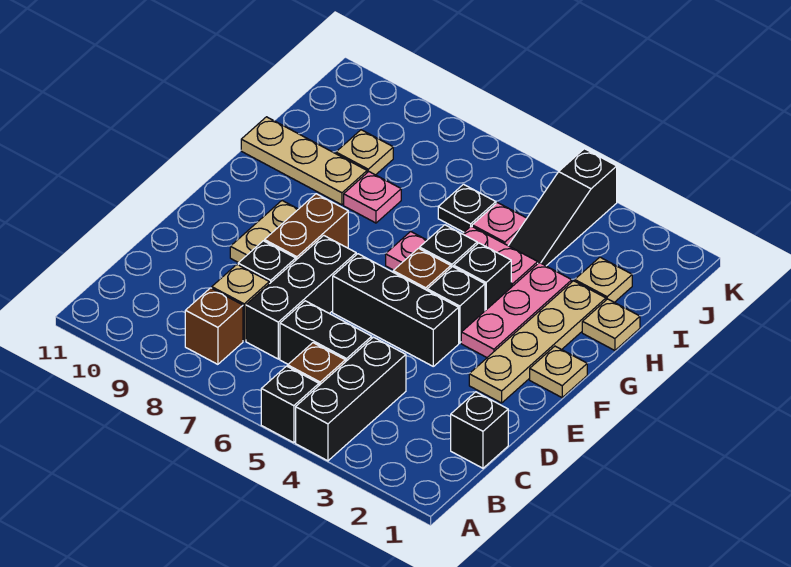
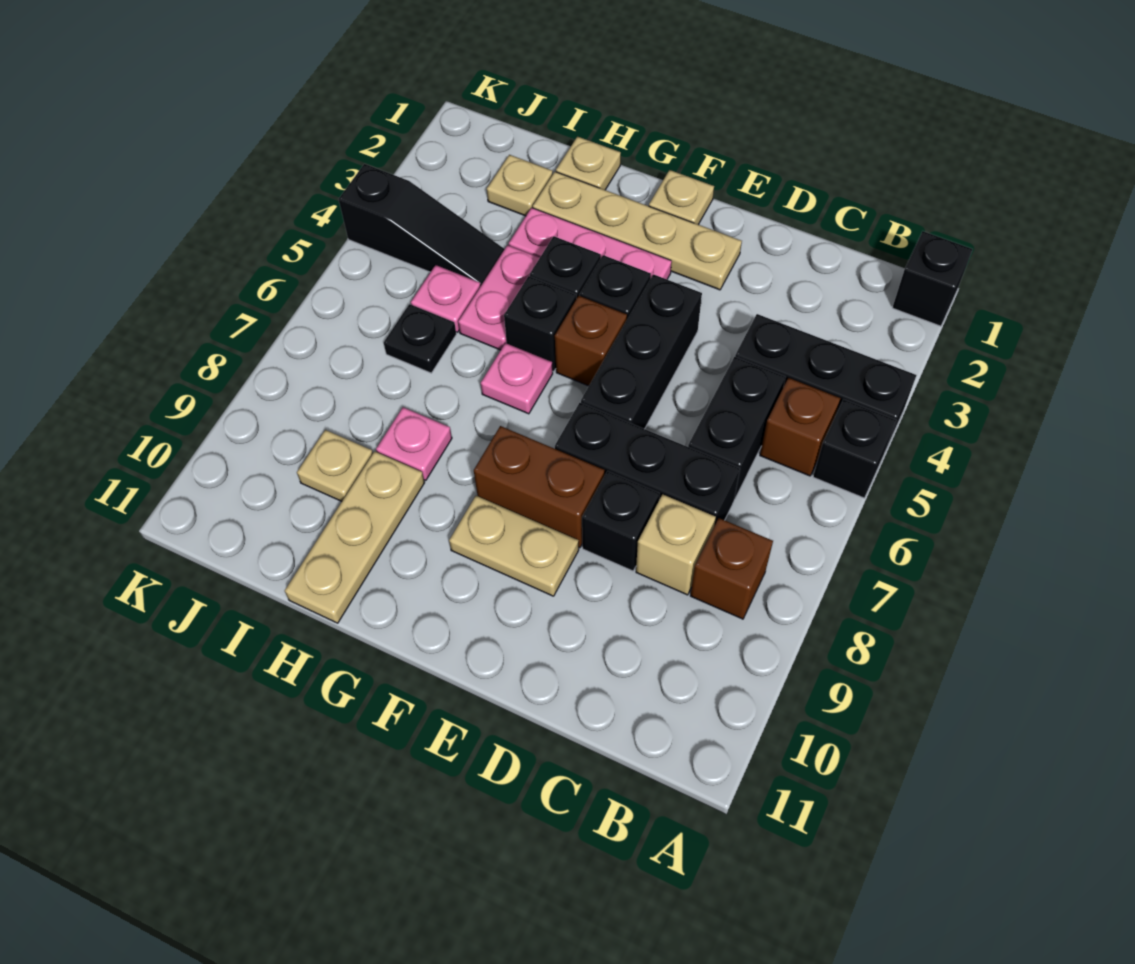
black brick C1 level 1 -> black brick A1 level 1

